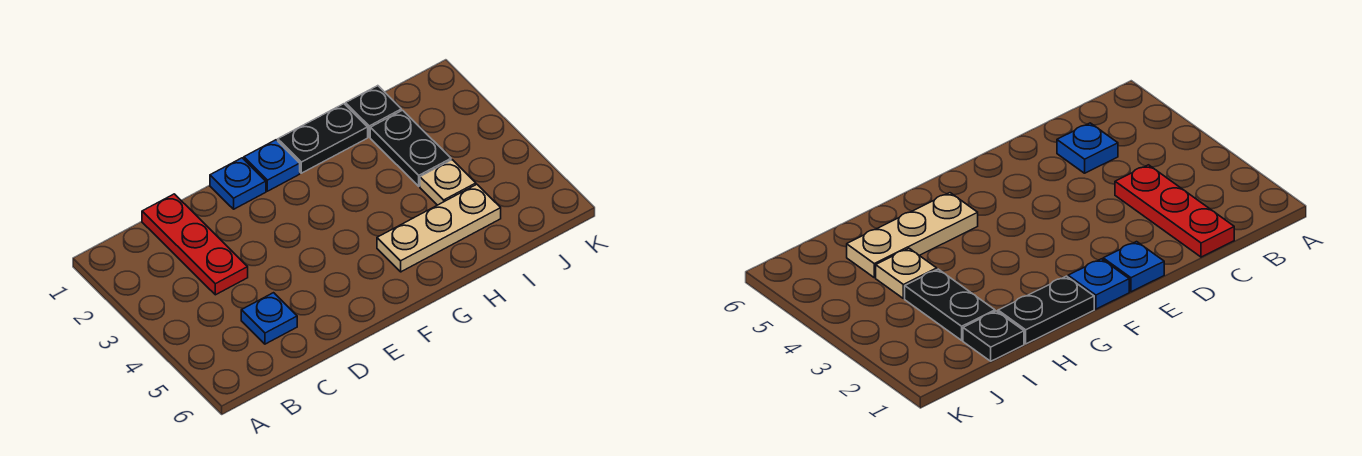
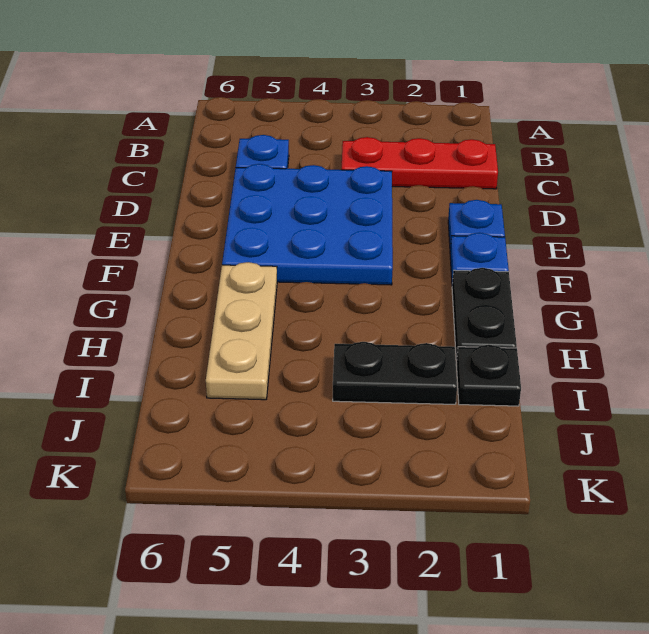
none -> blue plate D3:F5 level 1
tan plate I4 level 1 -> none

